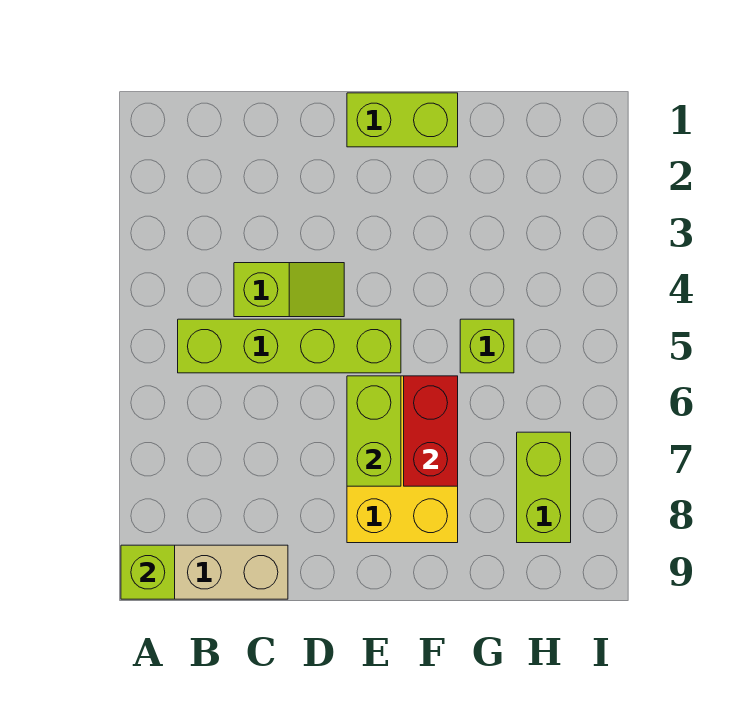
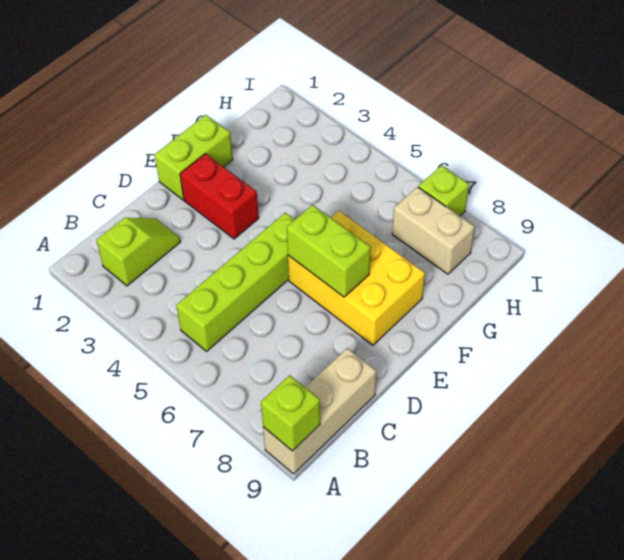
lime slope C4:D4 level 1 top C -> lime slope B2:C2 level 1 top B
red brick F6:F7 level 2 -> red brick E2:E3 level 1
lime brick G5 level 1 -> lime brick I7 level 1
lime brick H7:H8 level 1 -> tan brick H7:H8 level 1

